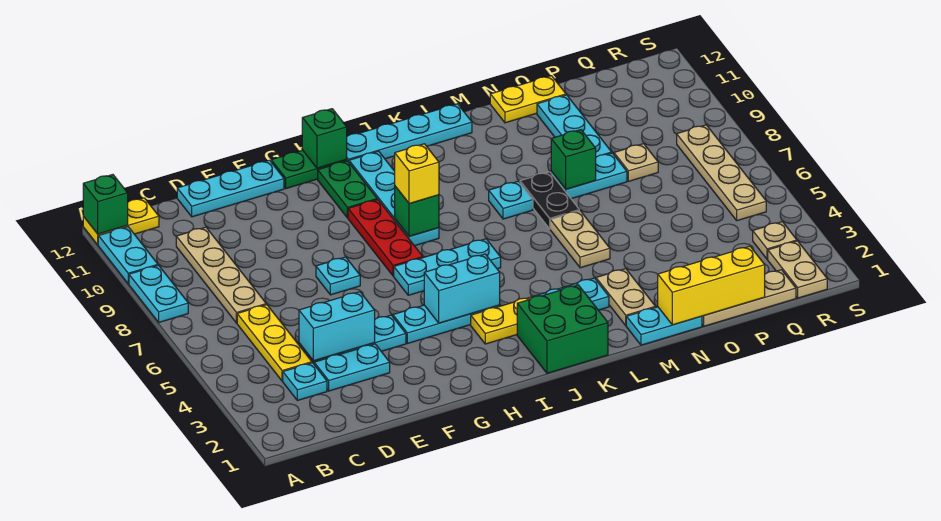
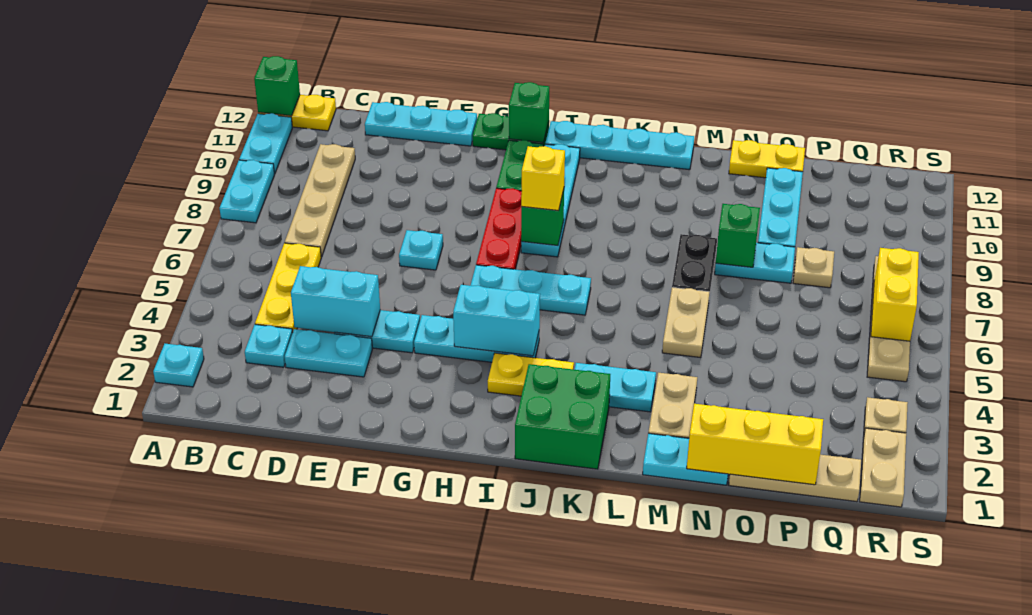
cyan plate L8 level 1 -> cyan plate A2 level 1
none -> yellow brick R6:R7 level 2

